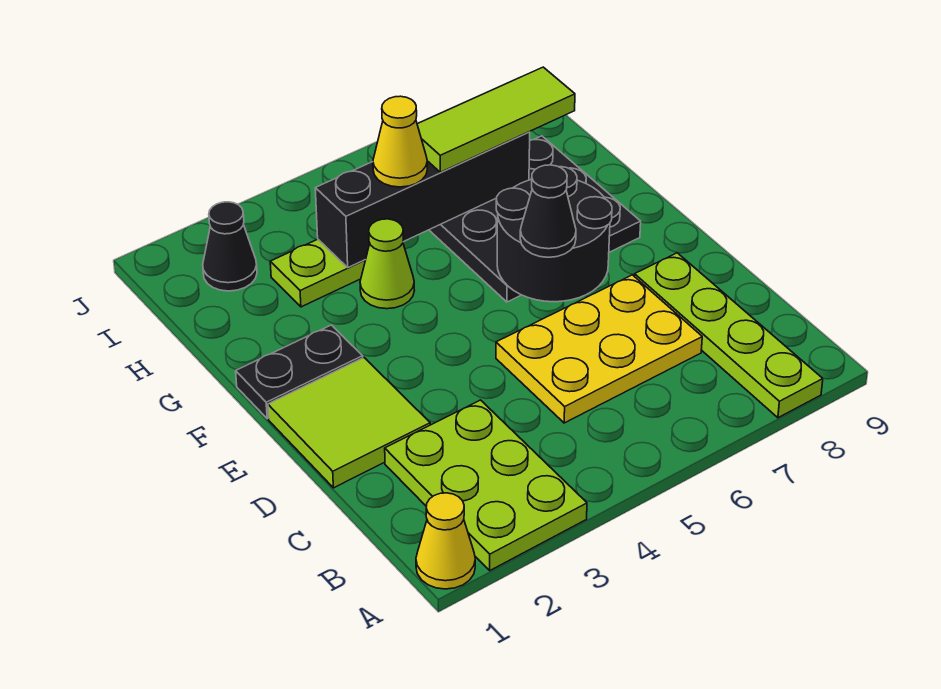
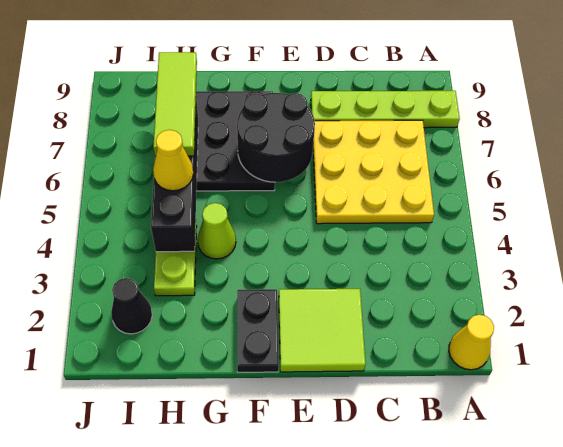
lime plate A2:C3 level 1 -> none
yellow plate C5:D7 level 1 -> yellow plate B5:D7 level 1
black cone E6 level 3 -> none

